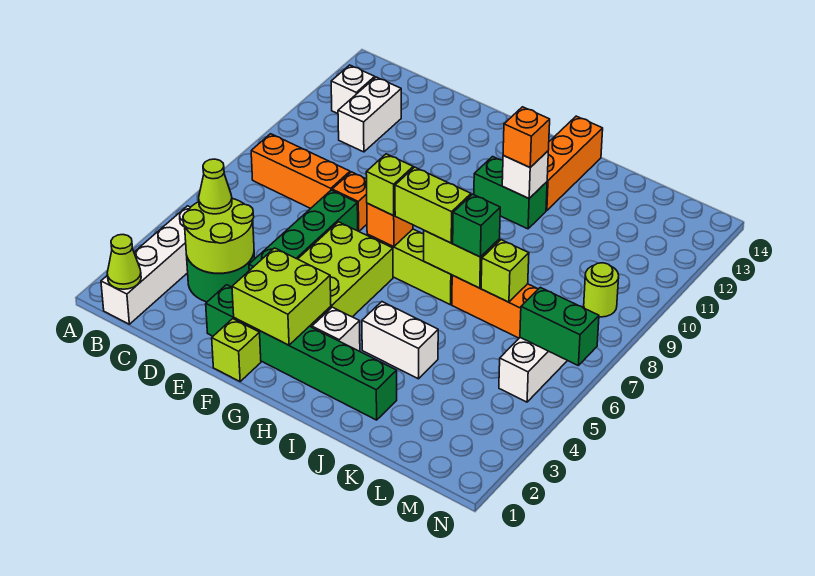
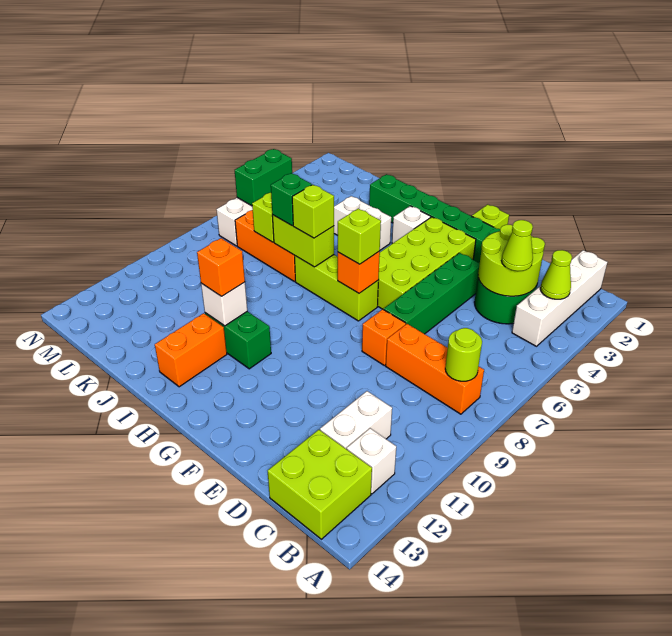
lime cone B1 level 2 -> lime cone B3 level 2
lime brick F2:G3 level 2 -> lime brick B13:C14 level 1
lime brick H7:I7 level 3 -> lime brick I7 level 3
orange brick I12:I14 level 1 -> orange brick I12:I13 level 1
green brick M6:N6 level 2 -> green brick M5:M6 level 2
lime round brick M9 level 1 -> lime round brick B8 level 2

